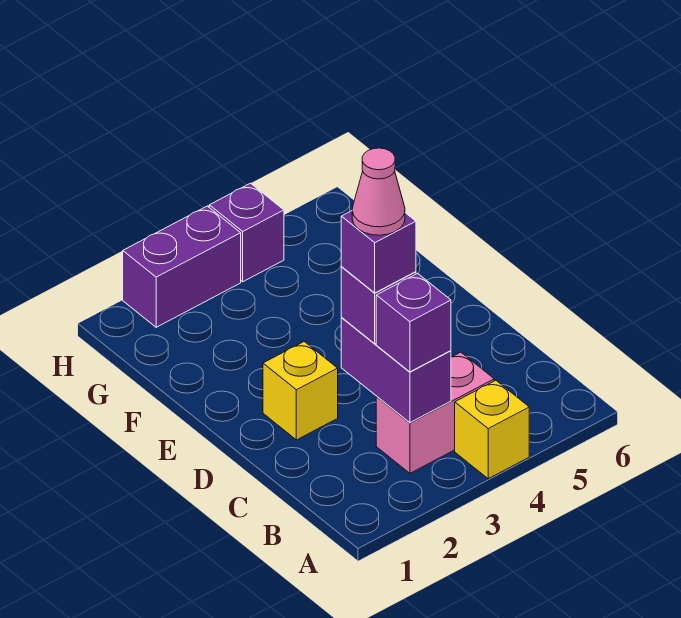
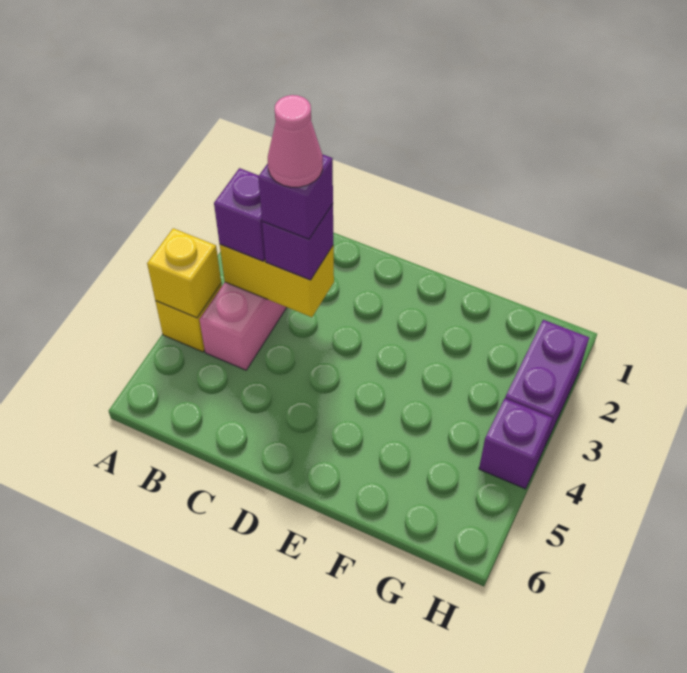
purple brick B3:C3 level 2 -> yellow brick B3:C3 level 2
yellow brick D2 level 1 -> yellow brick A4 level 2

